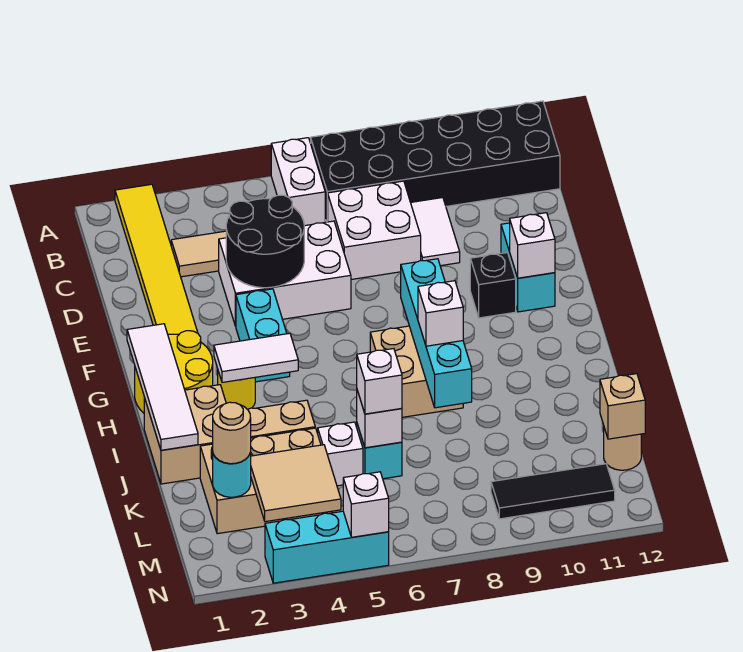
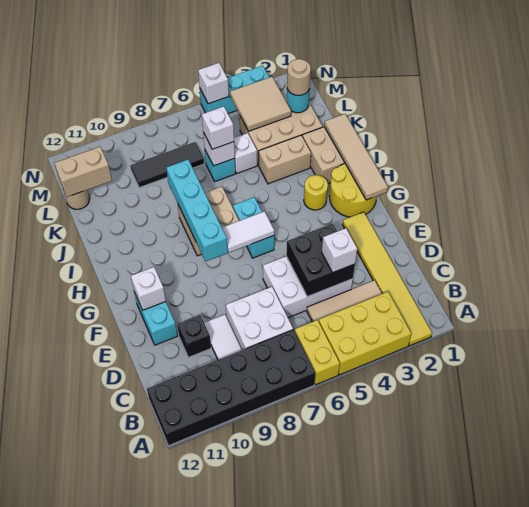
none -> yellow brick A3:B5 level 1
white brick A6:B6 level 1 -> yellow brick A6:B6 level 1
black round brick D4:E5 level 2 -> black brick D4:E5 level 2
cyan brick F4:G4 level 1 -> cyan brick G6:H6 level 1
black brick F10 level 1 -> black brick D10 level 1
white tile G1:J1 level 2 -> tan tile G1:J1 level 2
white tile H3:H4 level 2 -> white tile G6:G7 level 2
white brick I8 level 3 -> white brick D4 level 3
tan brick L12 level 2 -> tan brick L11:L12 level 2
black tile M9:M11 level 1 -> black tile L7:L9 level 1

